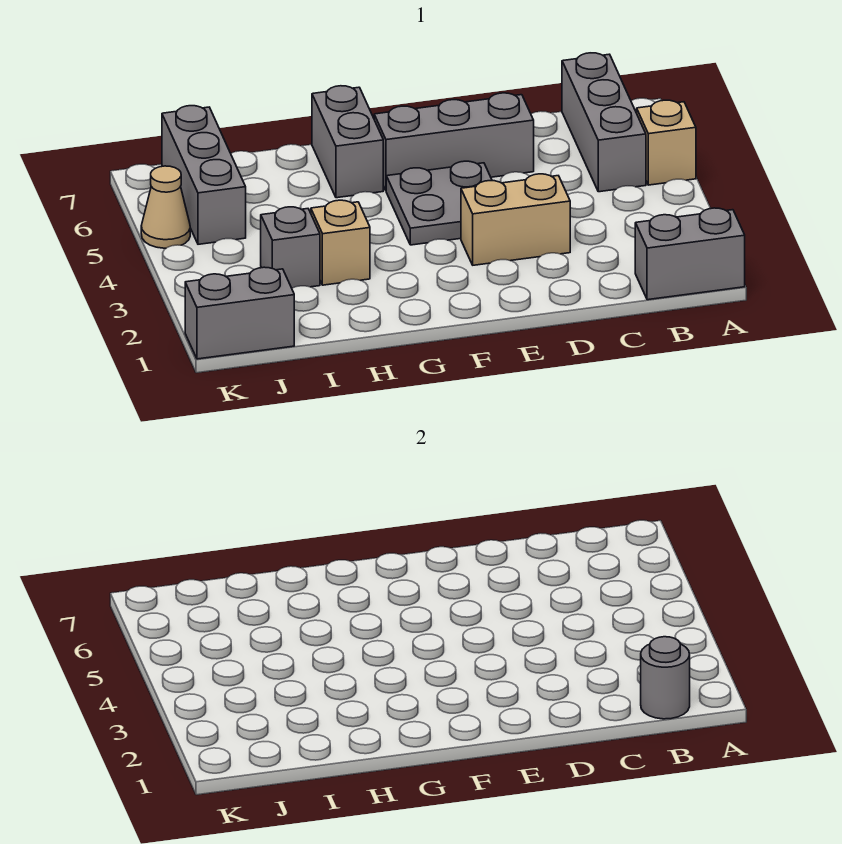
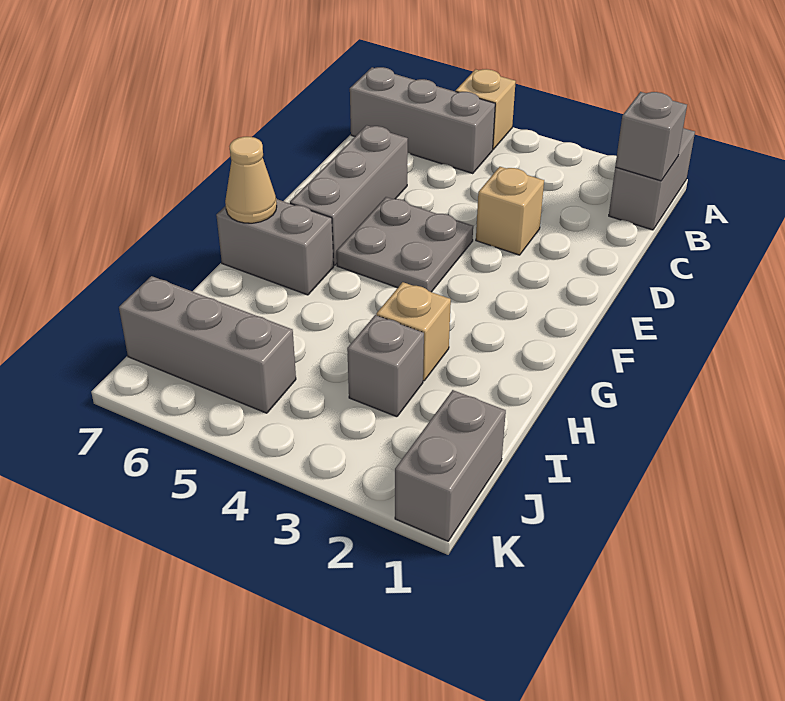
grey round brick B1 level 2 -> grey brick B1 level 2
tan brick D3:E3 level 1 -> tan brick D3 level 1
tan cone K5 level 1 -> tan cone G7 level 2

